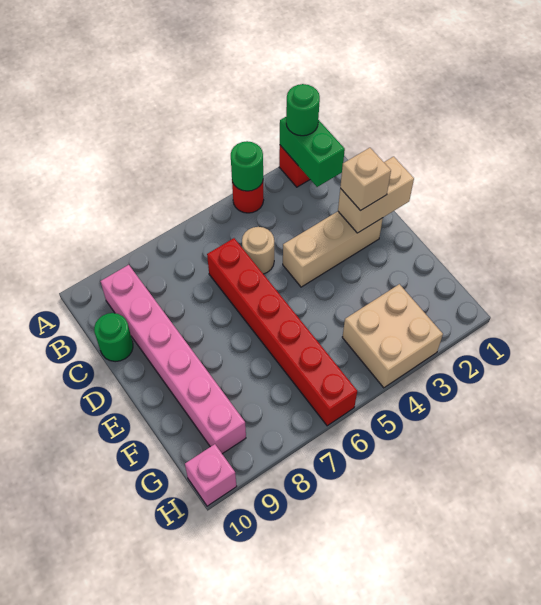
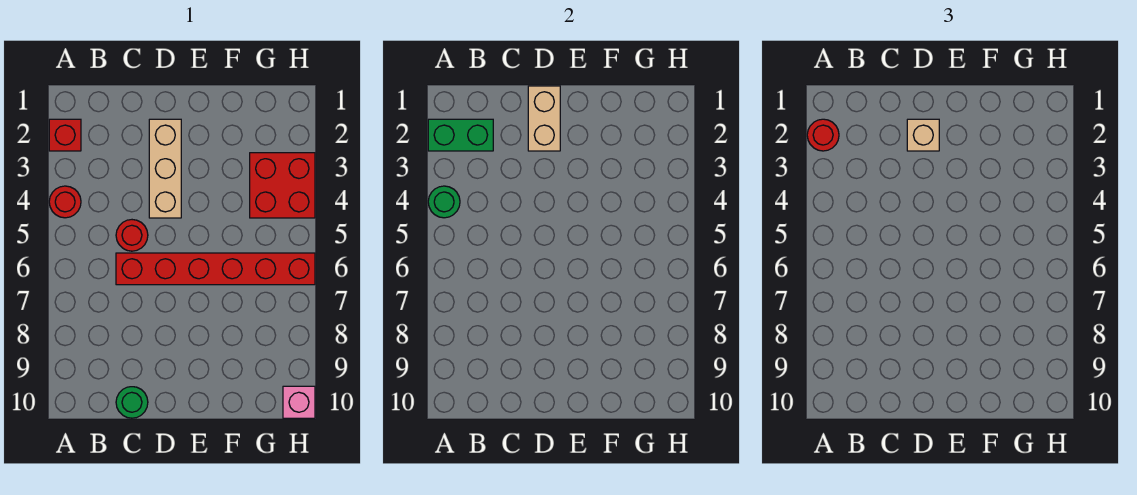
green round brick A2 level 3 -> red round brick A2 level 3
pink brick B9:G9 level 1 -> none
tan round brick C5 level 1 -> red round brick C5 level 1
tan brick G3:H4 level 1 -> red brick G3:H4 level 1

